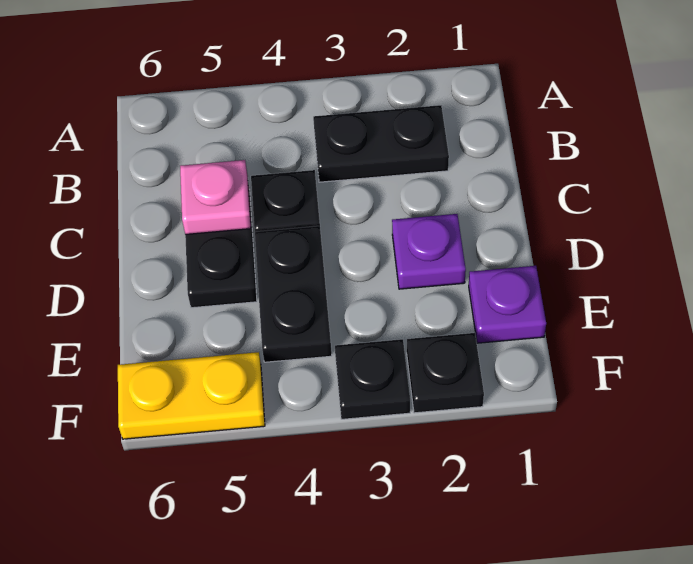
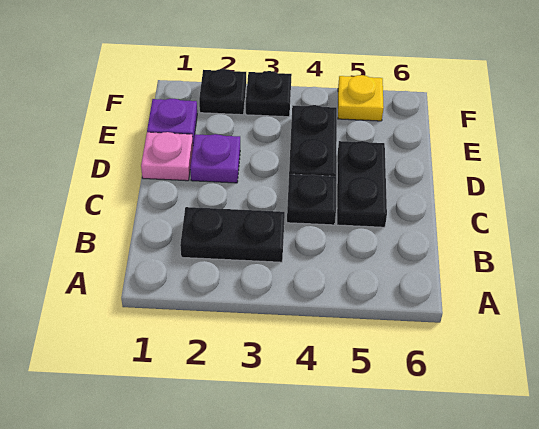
pink plate C5 level 2 -> pink plate D1 level 1
yellow plate F5:F6 level 1 -> yellow plate F5 level 1

